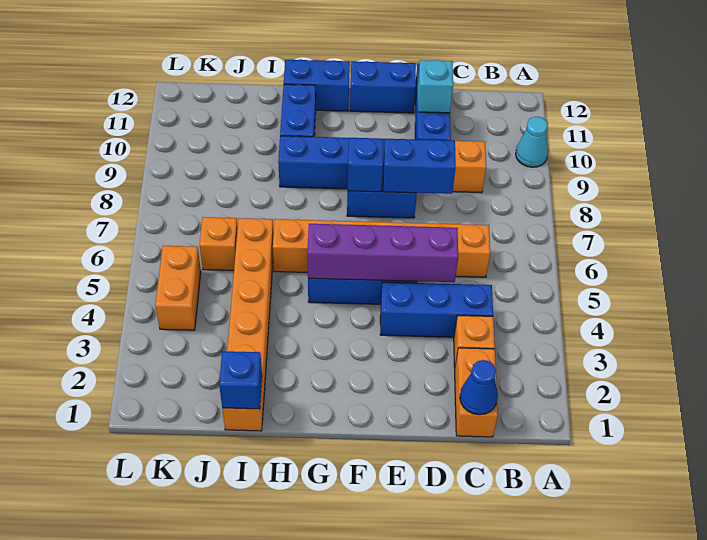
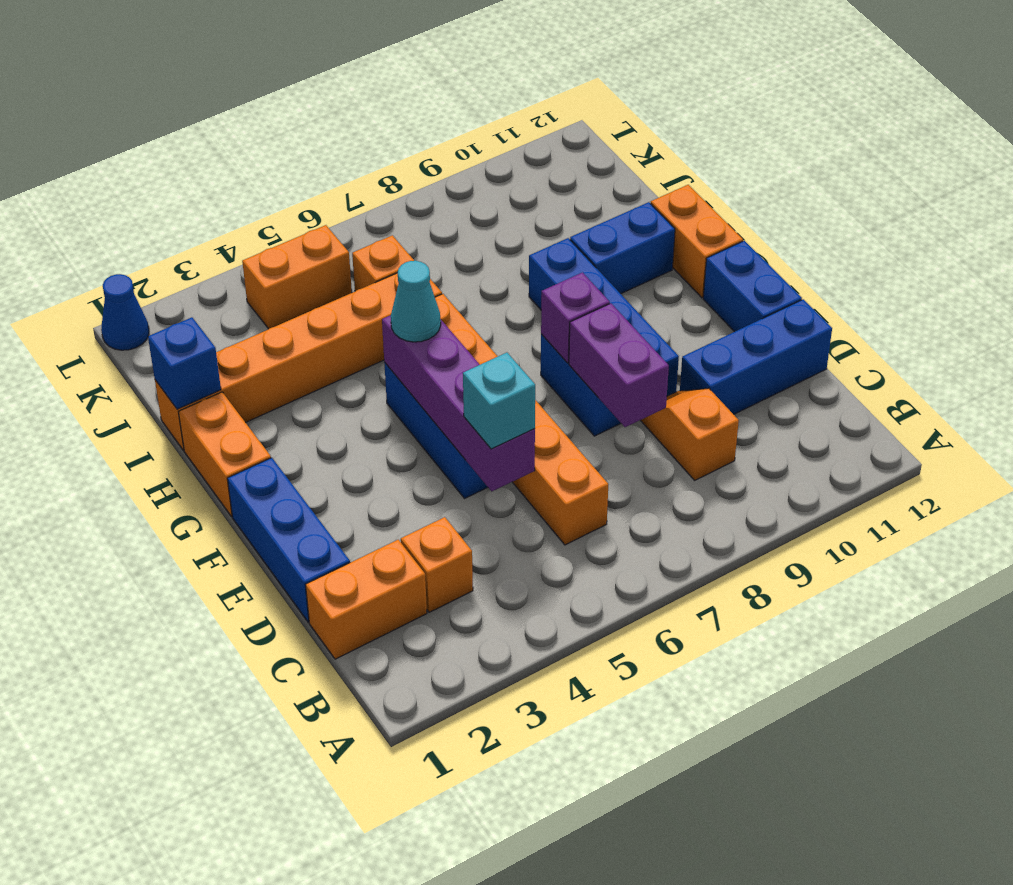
cyan cone A10 level 1 -> cyan cone G5 level 3
blue cone C1 level 2 -> blue cone L1 level 1
blue brick C4:E4 level 1 -> blue brick D1:F1 level 1
blue brick D8:E8 level 2 -> purple brick D8:E8 level 2
cyan brick D11 level 2 -> cyan brick D5 level 3
blue brick F8 level 2 -> purple brick F8 level 2
none -> orange brick G1:H1 level 1
blue brick G12:H12 level 1 -> orange brick G12:H12 level 1

